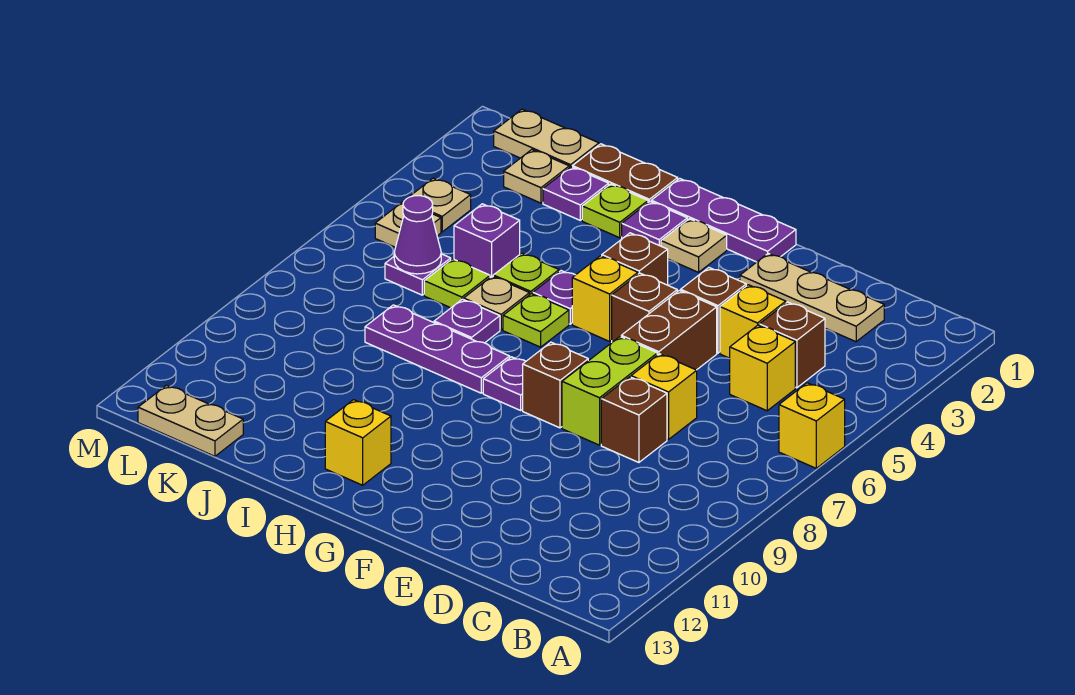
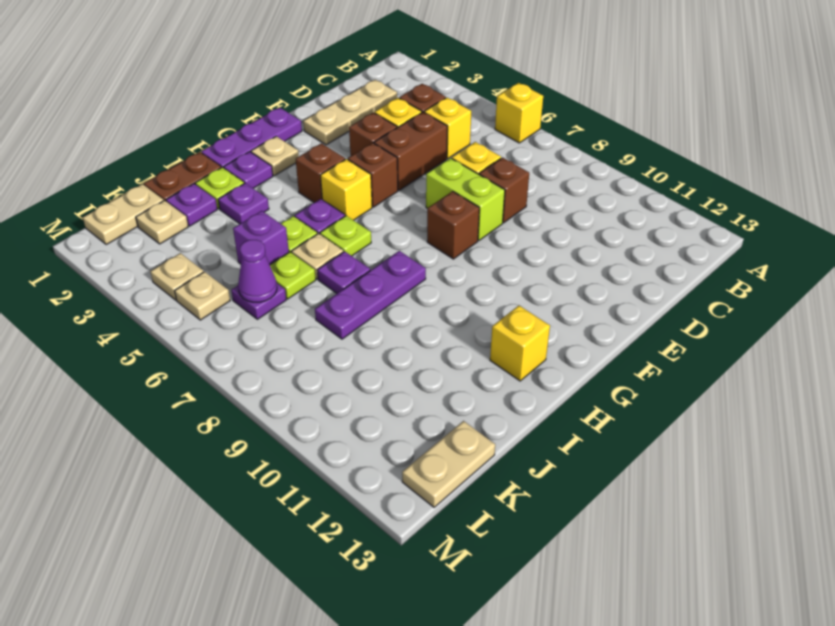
brown brick E5:E6 level 1 -> brown brick D5:E5 level 1
purple plate G8 level 1 -> purple plate I3 level 1

